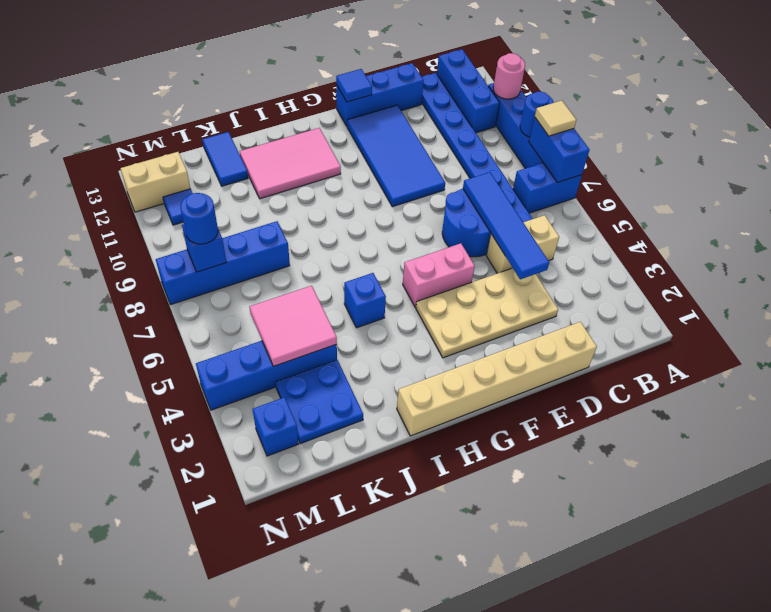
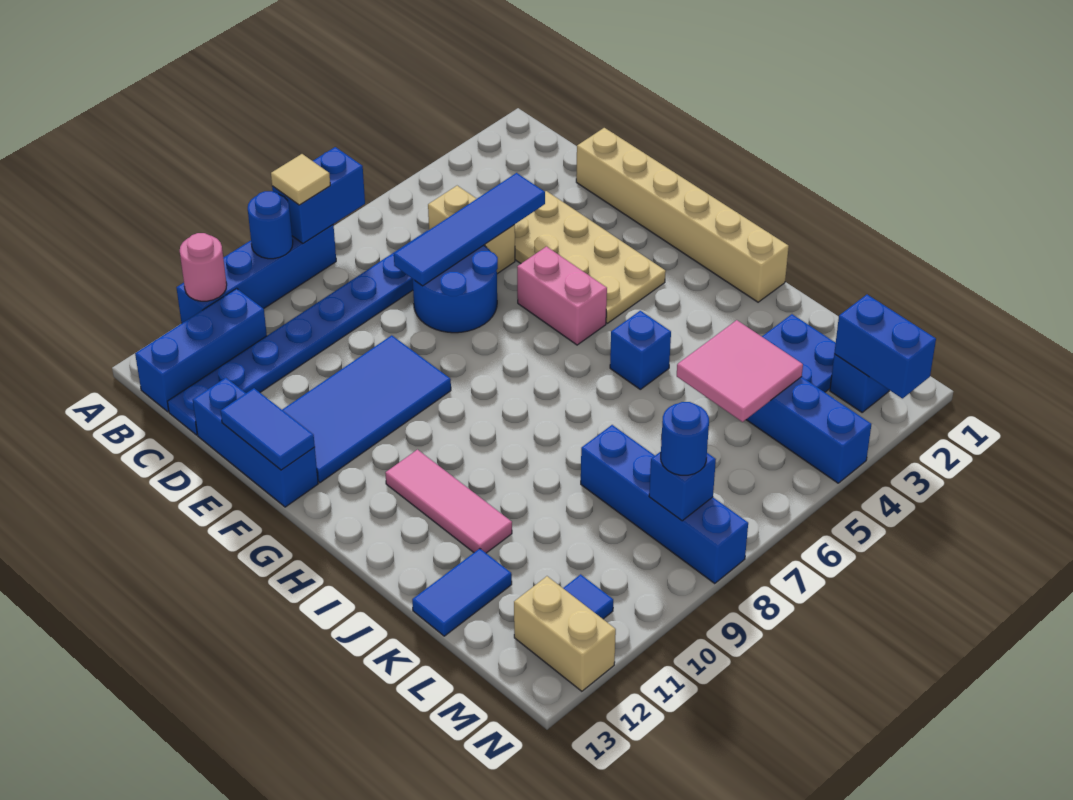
blue brick A7:B7 level 1 -> blue brick M2:N2 level 2
blue tile F13 level 2 -> blue tile E13:F13 level 2
pink tile H11:J12 level 1 -> pink tile H11:J11 level 1

